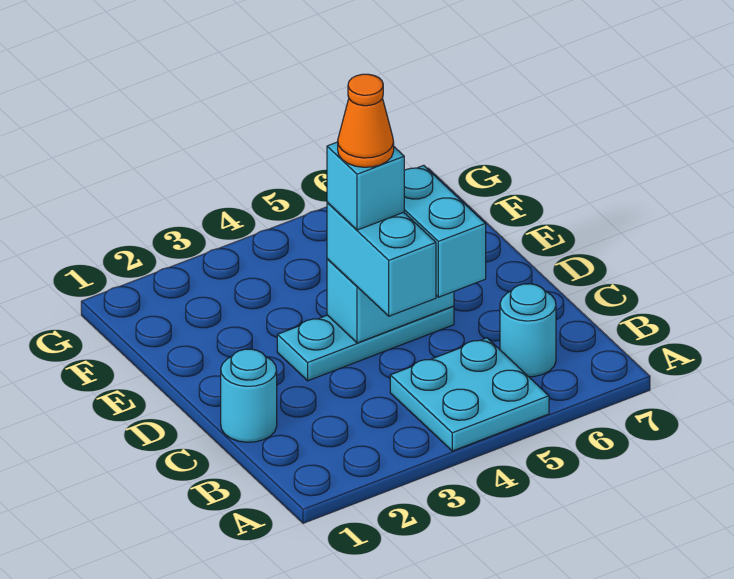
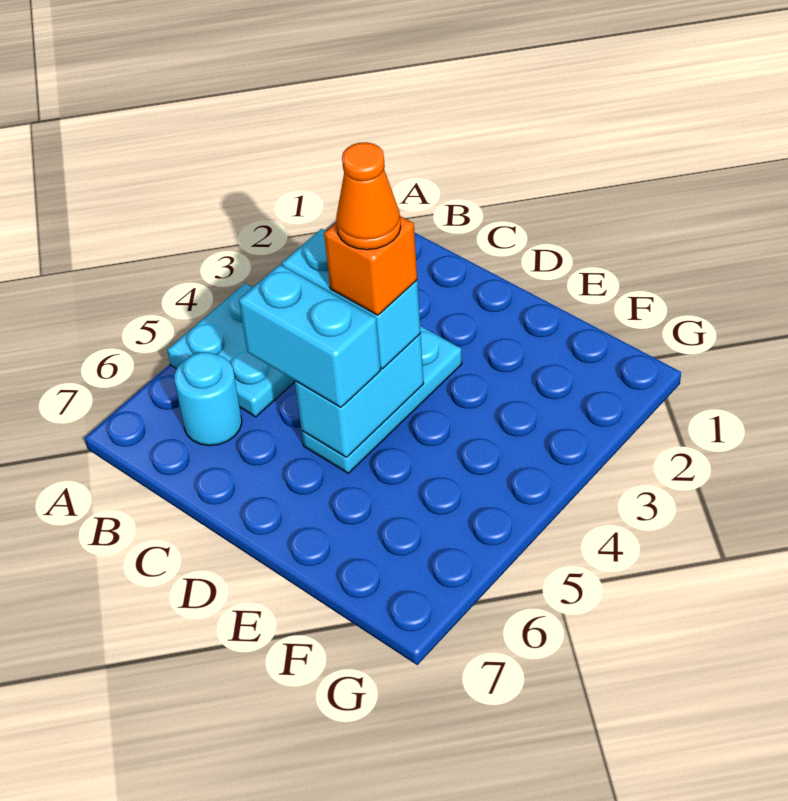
cyan round brick C1 level 1 -> none
cyan brick D4 level 4 -> orange brick D4 level 4

